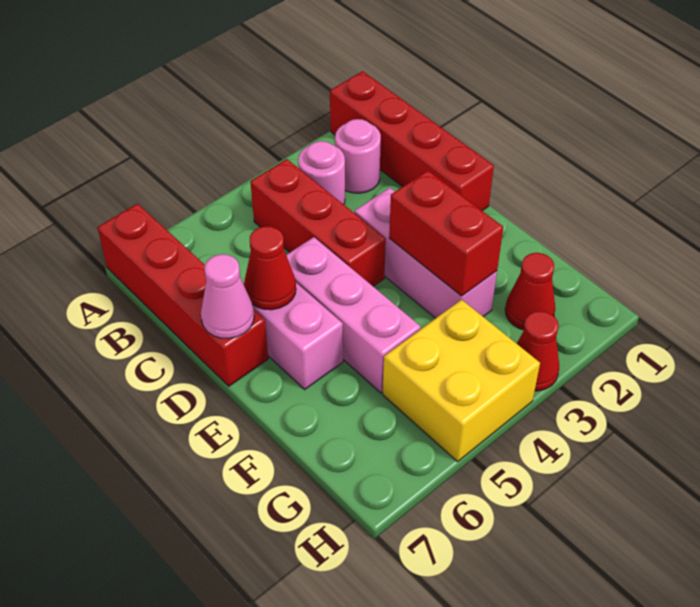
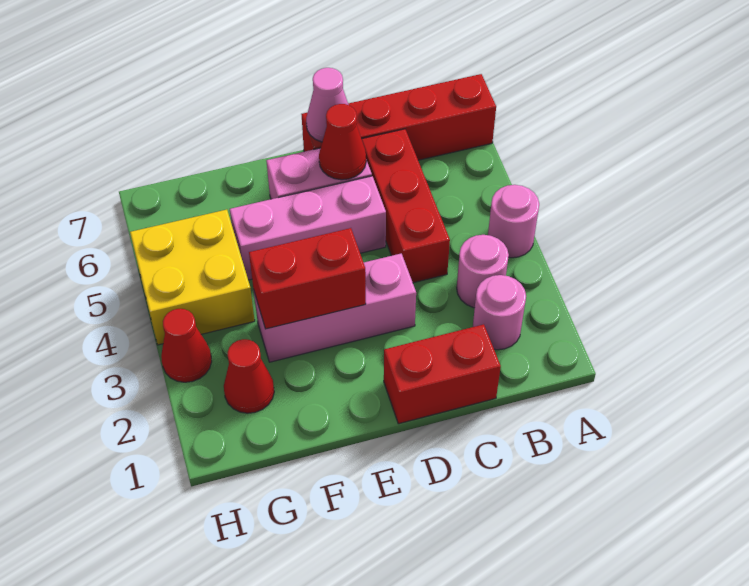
red brick A1:D1 level 1 -> red brick C1:D1 level 1
none -> pink round brick A4 level 1
red brick B4:D4 level 1 -> red brick C4:C6 level 1

